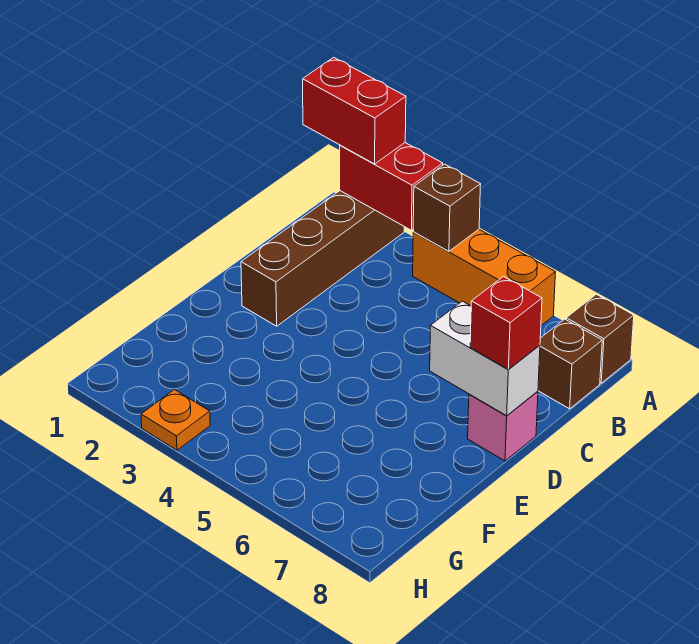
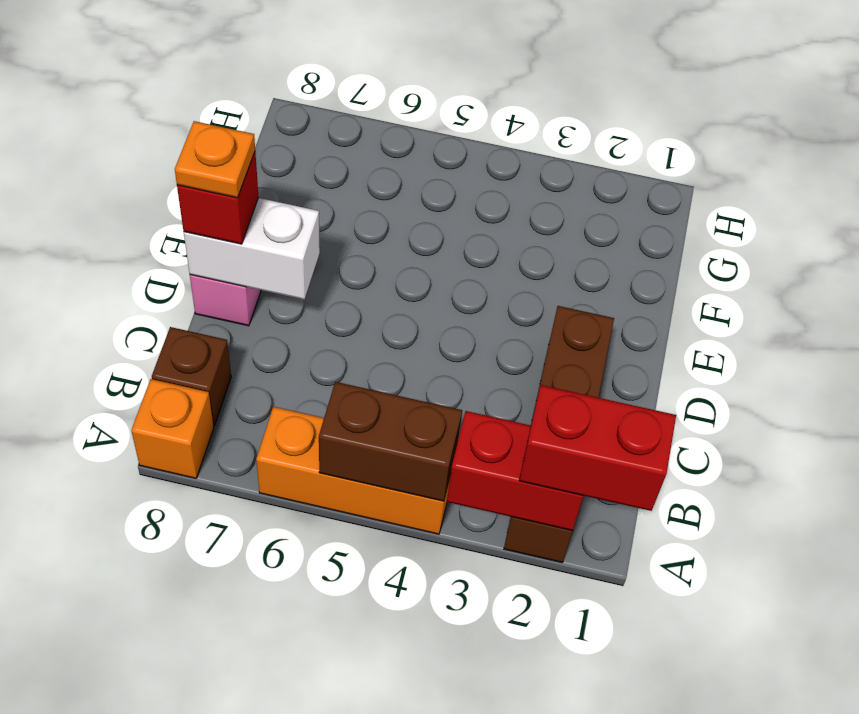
brown brick A4 level 2 -> brown brick A4:A5 level 2
brown brick A8 level 1 -> orange brick A8 level 1
orange plate H3 level 1 -> orange plate D8 level 4

